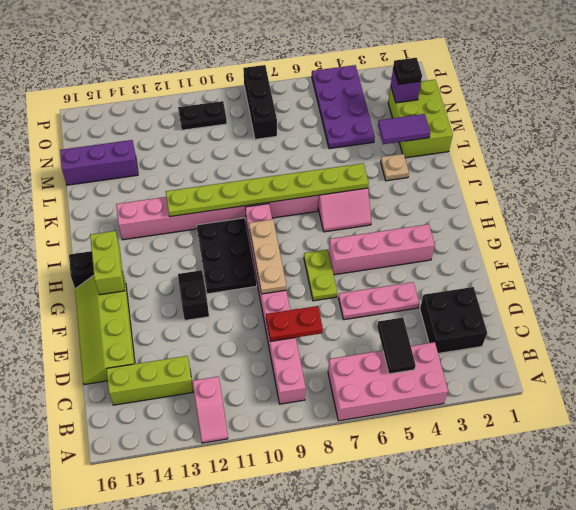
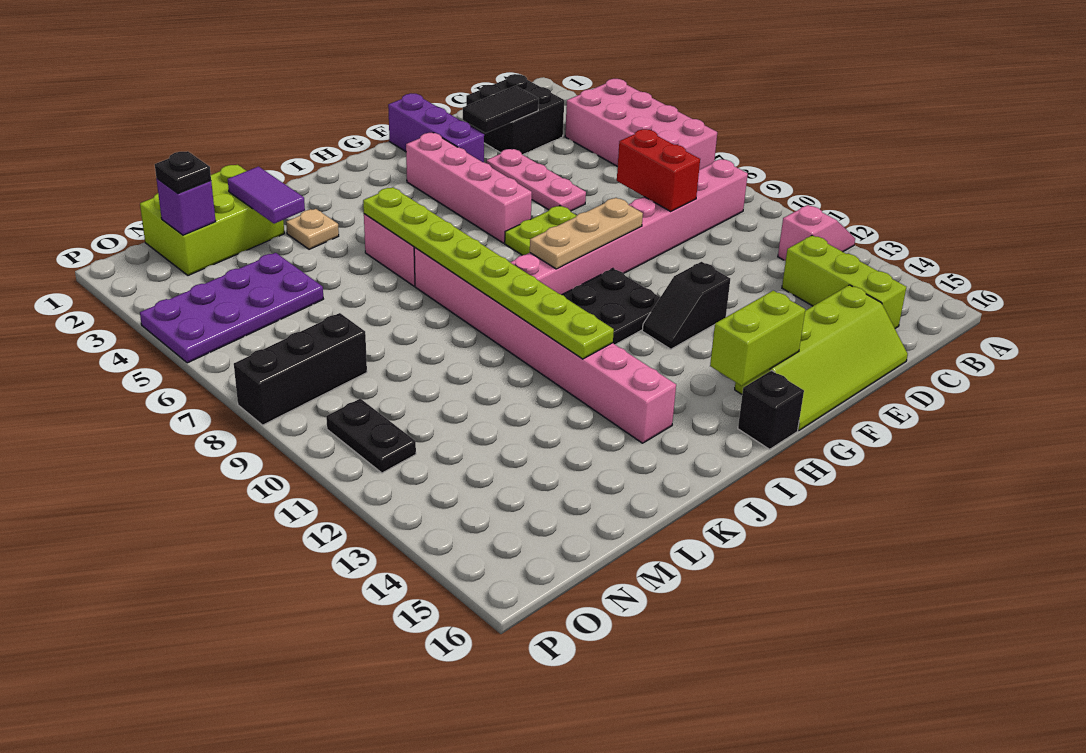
black tile B5:C5 level 2 -> black tile D3:E3 level 2
red plate D8:D9 level 2 -> red brick D8:D9 level 2
purple brick M14:M16 level 1 -> purple brick F1:F3 level 1

